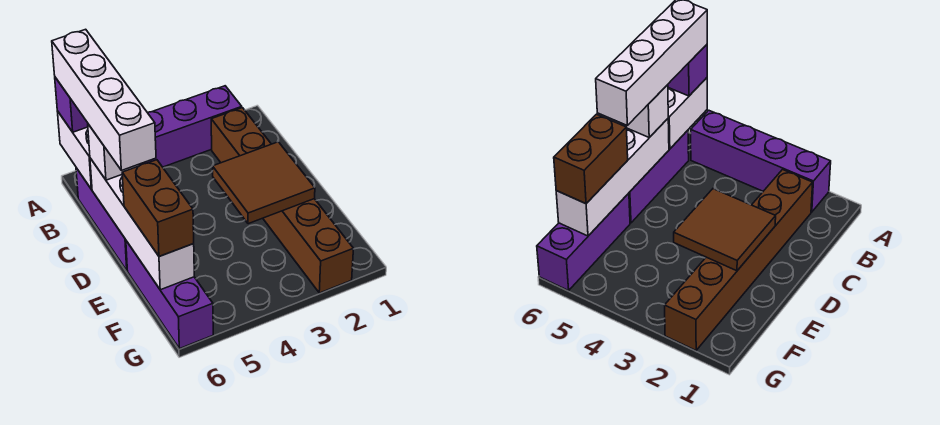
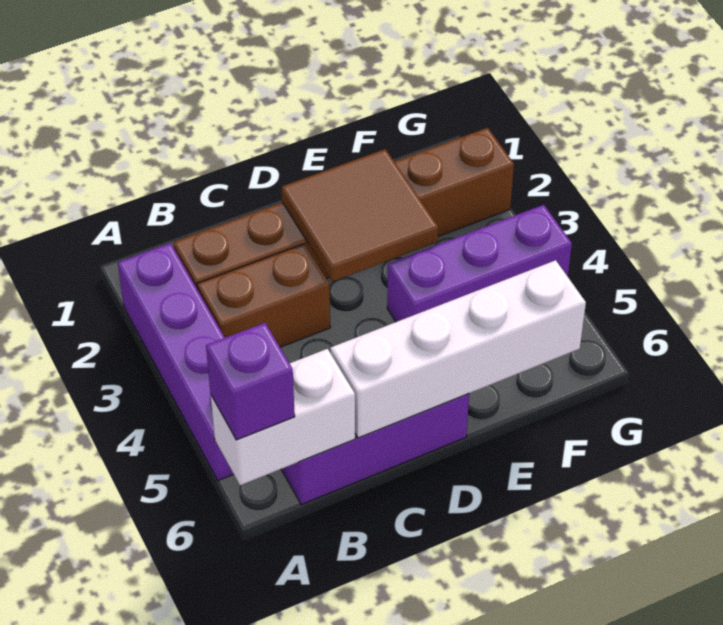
white brick A6:D6 level 4 -> none
white brick C6 level 3 -> none
purple brick E6:G6 level 1 -> purple brick E4:G4 level 1
brown brick E6:F6 level 3 -> brown brick B3:C3 level 1

